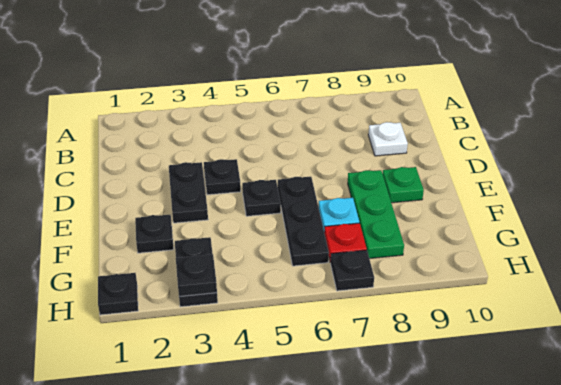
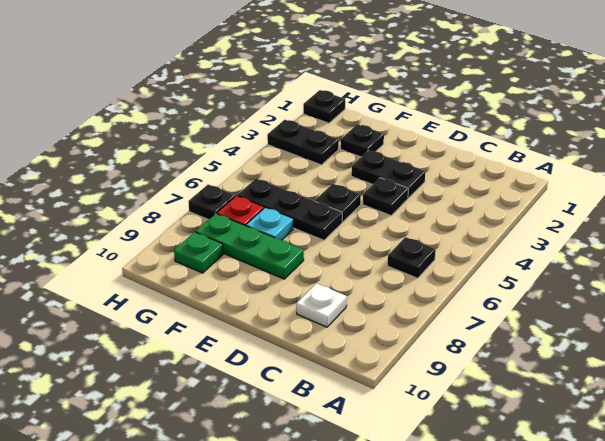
green plate E9 level 1 -> green plate G9 level 1
black plate H3 level 2 -> black plate B6 level 1

